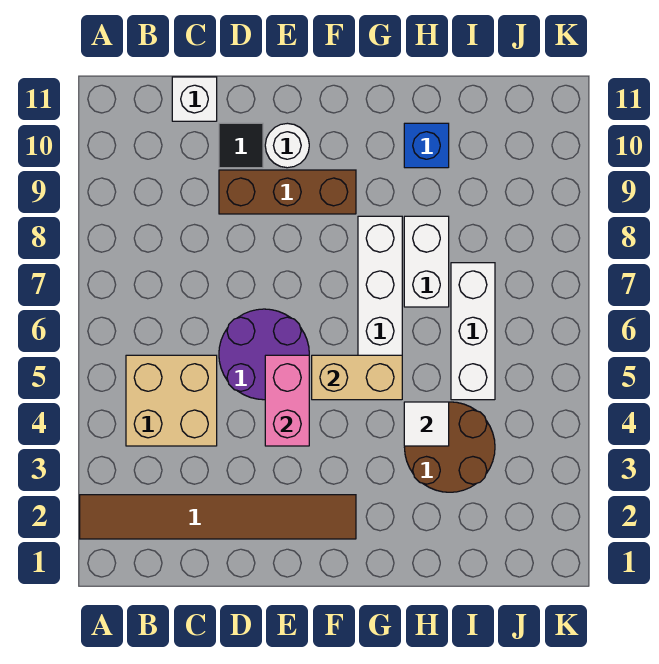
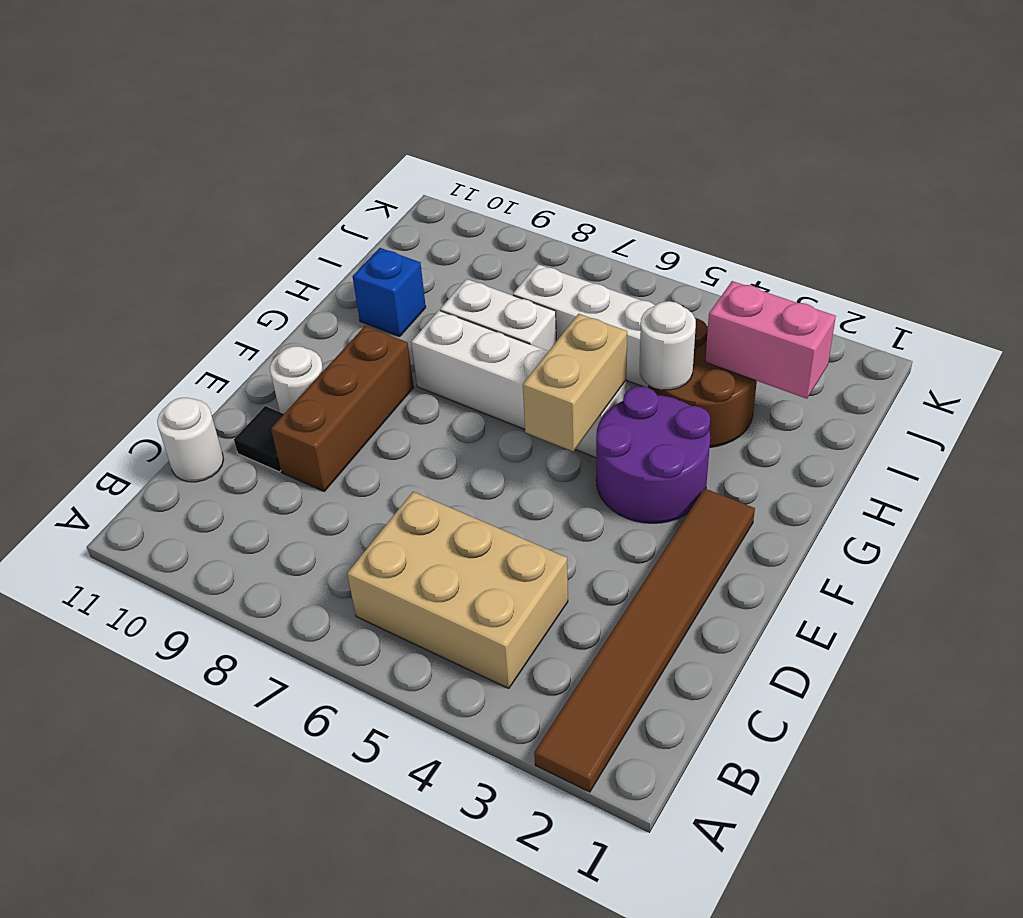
tan brick B4:C5 level 1 -> tan brick B4:C6 level 1
white brick C11 level 1 -> white round brick C11 level 1
purple round brick D5:E6 level 1 -> purple round brick F3:G4 level 1
pink brick E4:E5 level 2 -> pink brick I2:I3 level 2
white tile H4 level 2 -> white round brick H4 level 2

